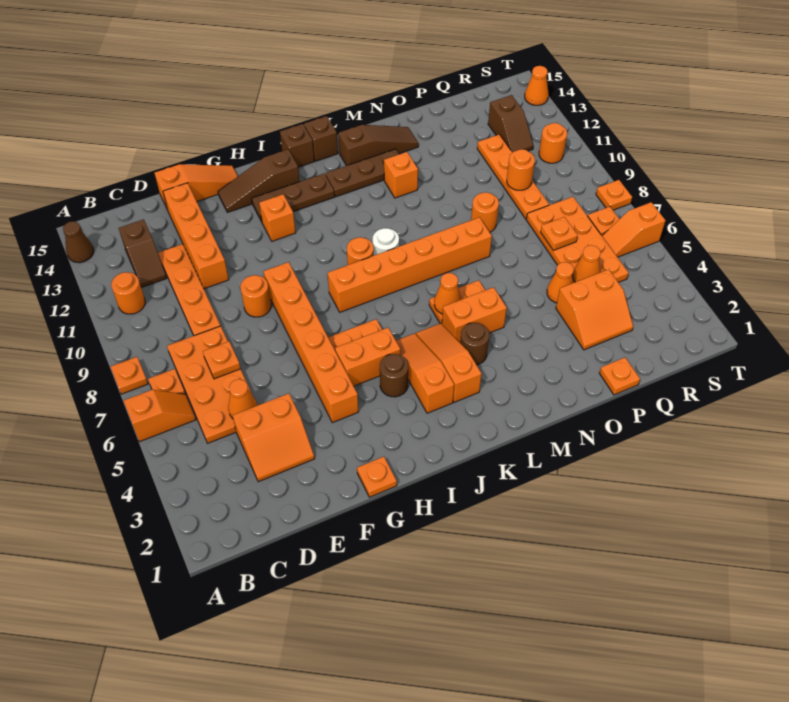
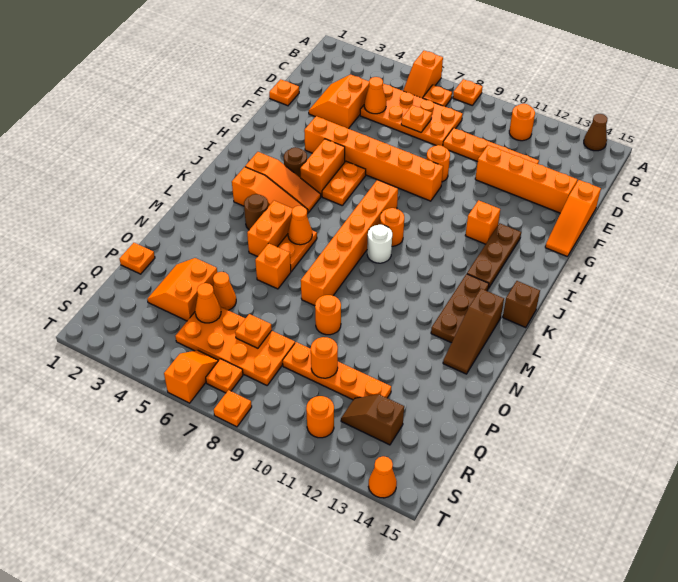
brown slope C12:C13 level 1 top 13 -> none
orange plate G1 level 1 -> orange plate E1 level 1
brown slope G14:I14 level 1 top I -> none
brown brick J15 level 1 -> none
orange brick M12 level 1 -> orange brick N6 level 1

